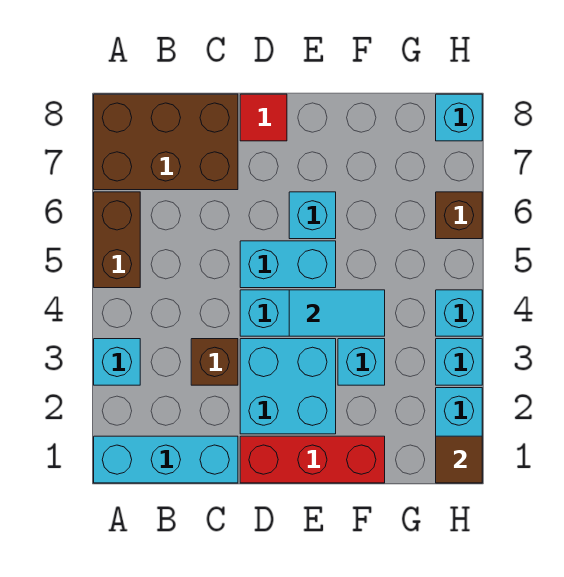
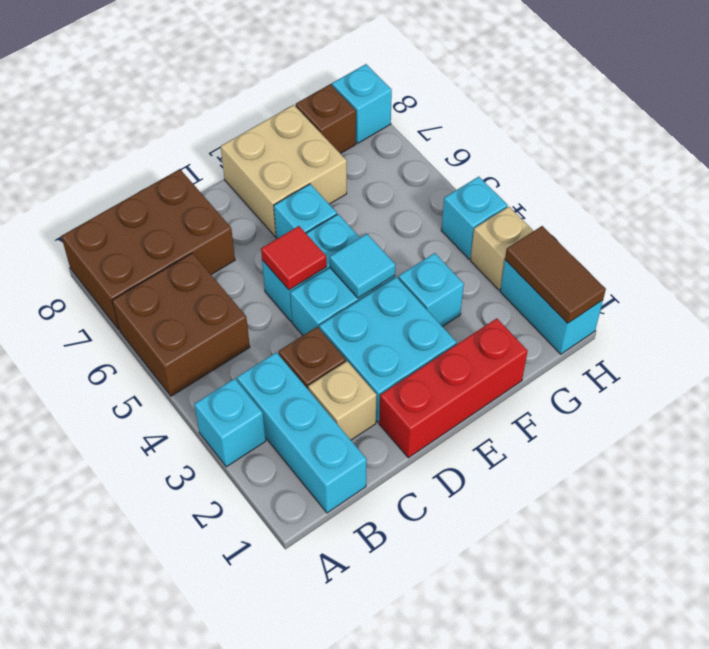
cyan brick A1:C1 level 1 -> cyan brick B1:B3 level 1
brown brick A5:A6 level 1 -> brown brick A5:B6 level 1
none -> tan brick C2 level 1
red tile D8 level 1 -> red tile D5 level 2
cyan tile E4:F4 level 2 -> cyan tile E4 level 2
none -> tan brick E7:F8 level 1
brown tile H1 level 2 -> brown tile H1:H2 level 2
cyan brick H3 level 1 -> tan brick H3 level 1
brown brick H6 level 1 -> brown brick G8 level 1

